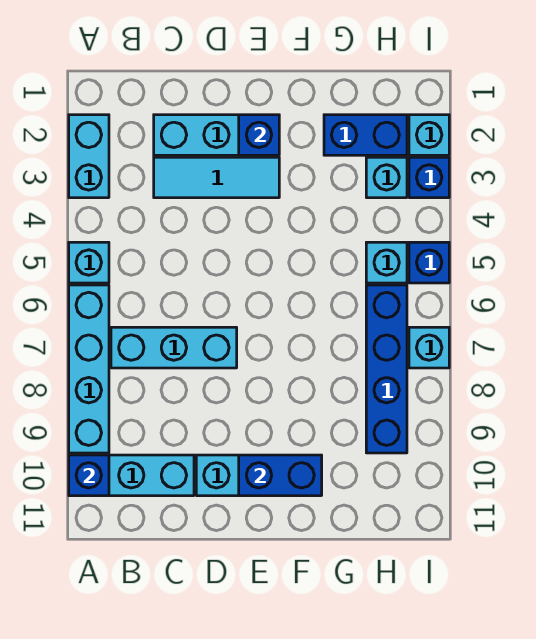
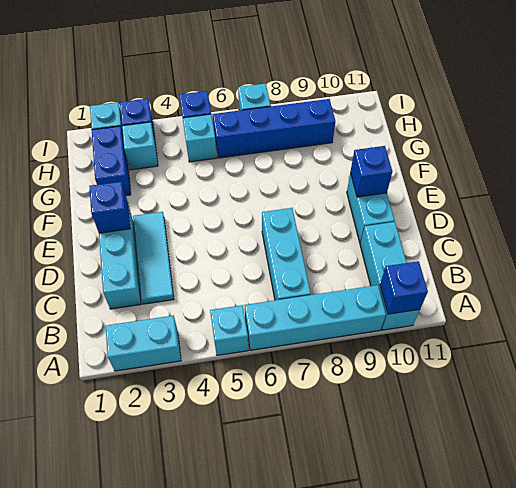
blue brick E10:F10 level 2 -> blue brick E10 level 2

